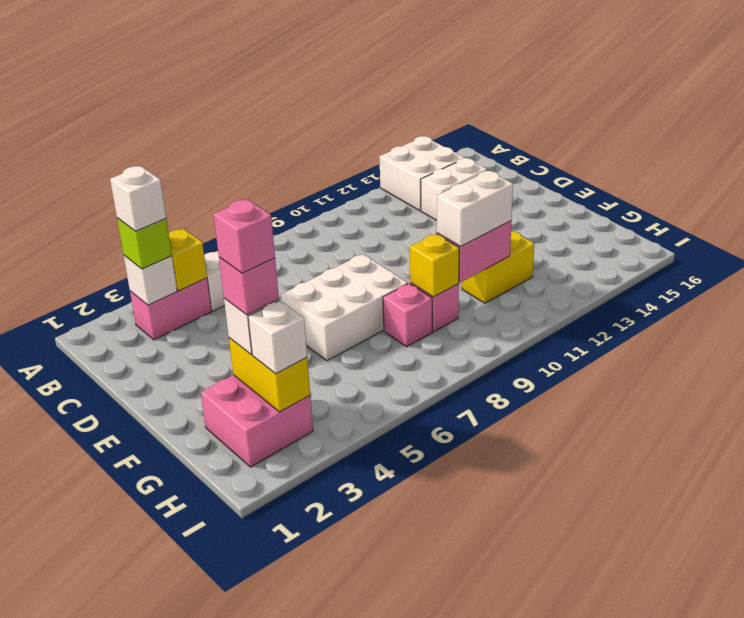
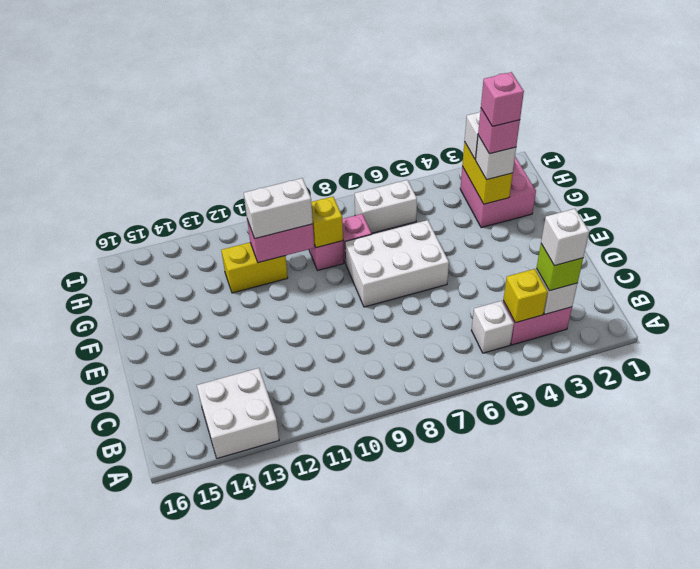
white brick C13:C14 level 1 -> white brick H6:H7 level 1

